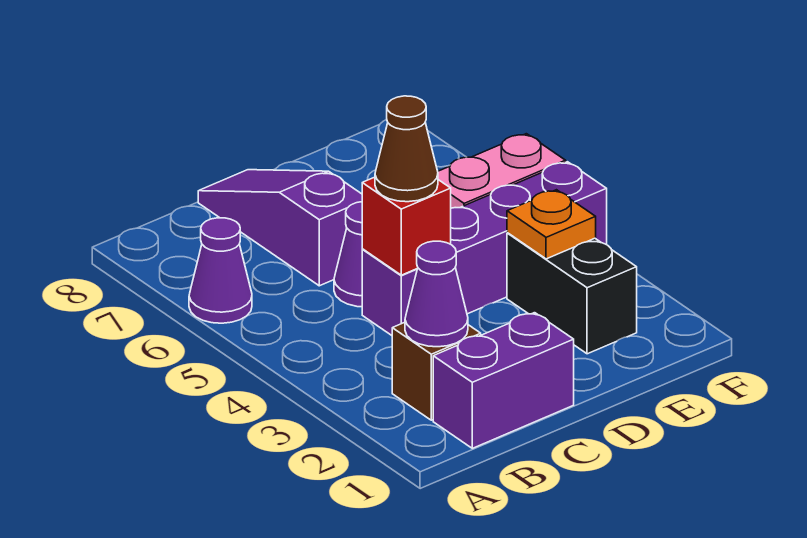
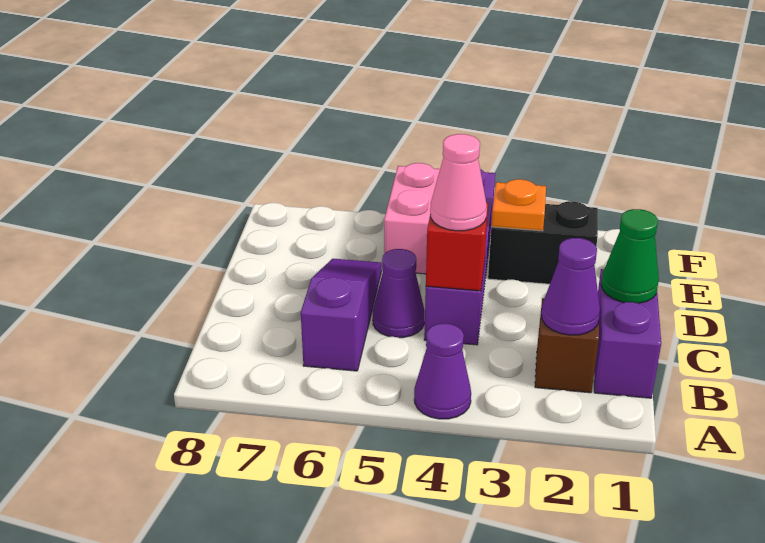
purple cone A6 level 1 -> purple cone A4 level 1
none -> green cone C1 level 2
brown cone C4 level 3 -> pink cone C4 level 3
purple slope C6:C8 level 1 top 6 -> purple slope B6:D6 level 1 top B

